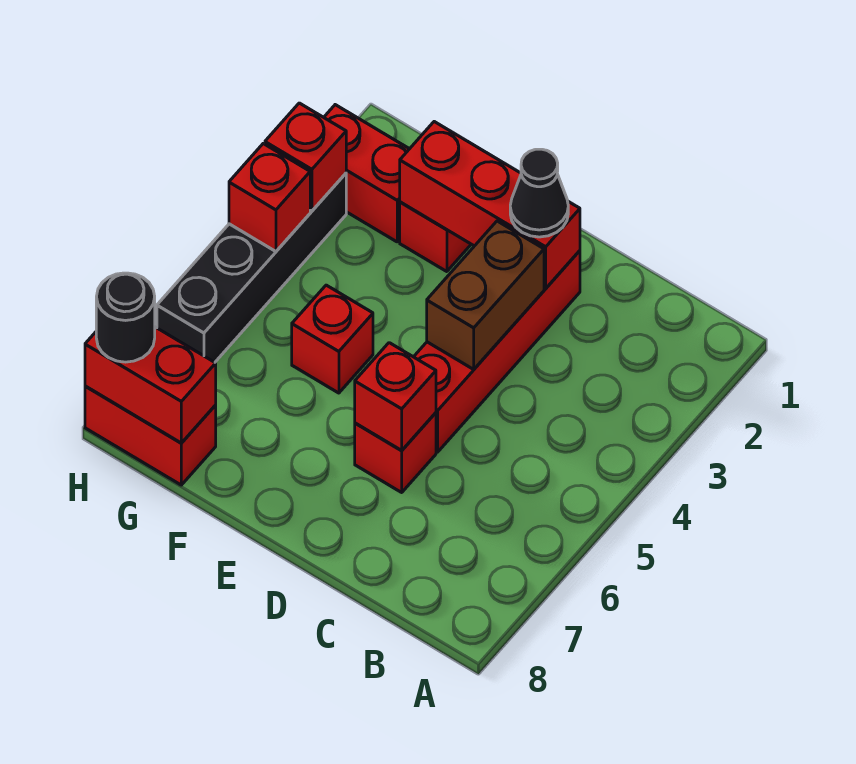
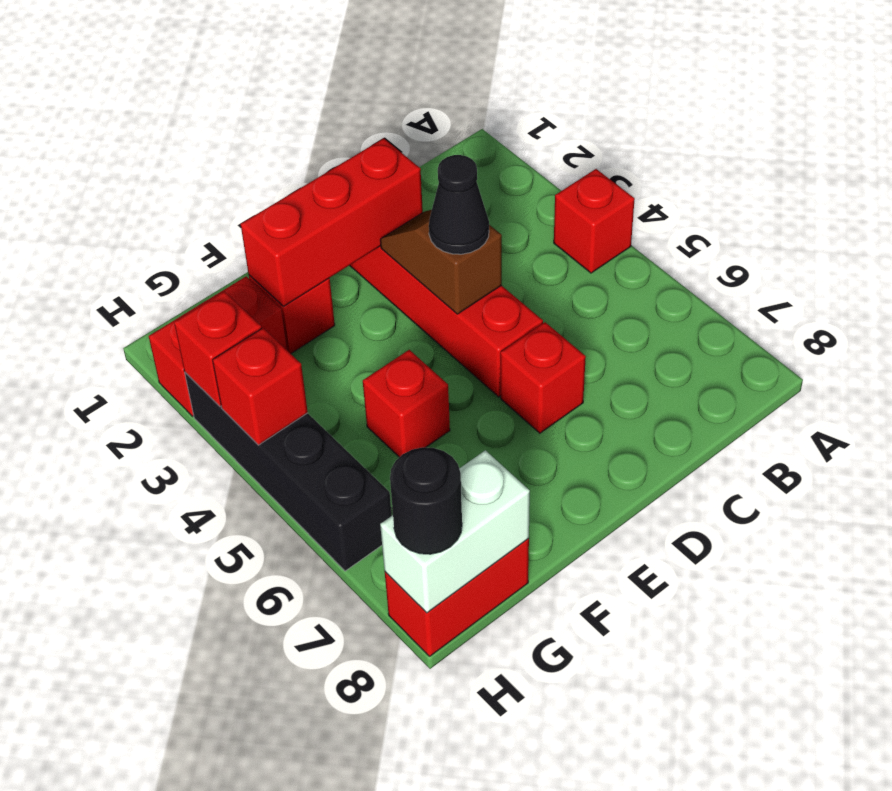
black cone D2 level 3 -> black cone D4 level 3
brown brick D3:D4 level 2 -> brown slope D3:D4 level 2 top 4
red brick D6 level 2 -> red brick A4 level 1
red brick G8:H8 level 2 -> white brick G8:H8 level 2

